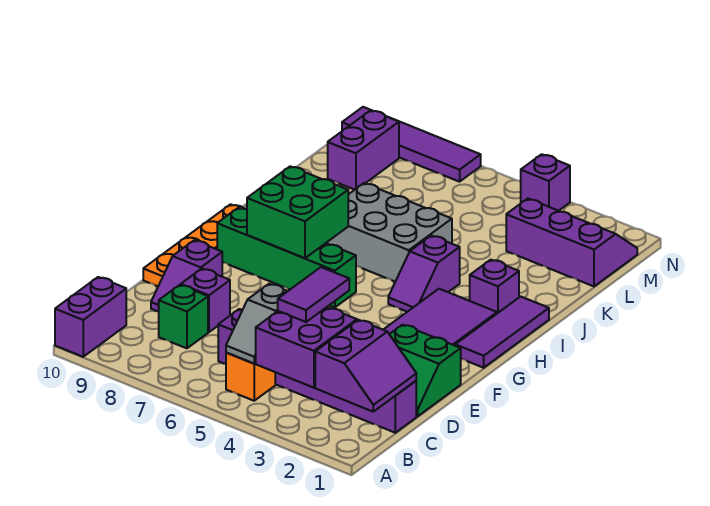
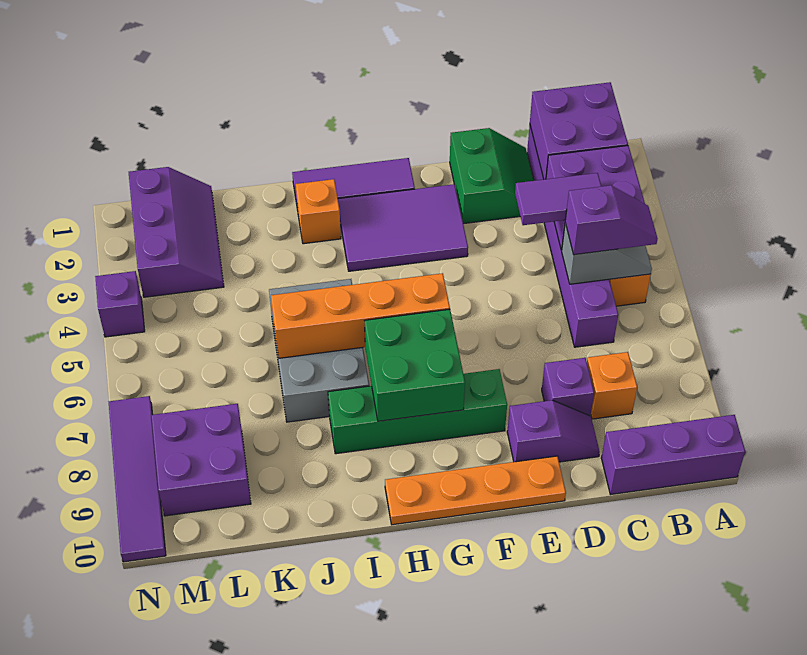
purple brick A10:B10 level 1 -> purple brick A10:C10 level 1
purple slope B1:C2 level 2 top 2 -> purple brick B1:C2 level 2
green brick C8 level 1 -> orange brick C8 level 1
green brick G6:G9 level 1 -> green brick F8:I8 level 1
none -> orange brick G6:J6 level 2
purple slope H4:I4 level 1 top I -> purple slope B5:C5 level 3 top C
purple brick I2 level 1 -> orange brick I2 level 1
purple slope L1:M3 level 1 top L -> purple slope L1:M3 level 1 top M
purple brick L9:M9 level 1 -> purple brick L8:M9 level 1

